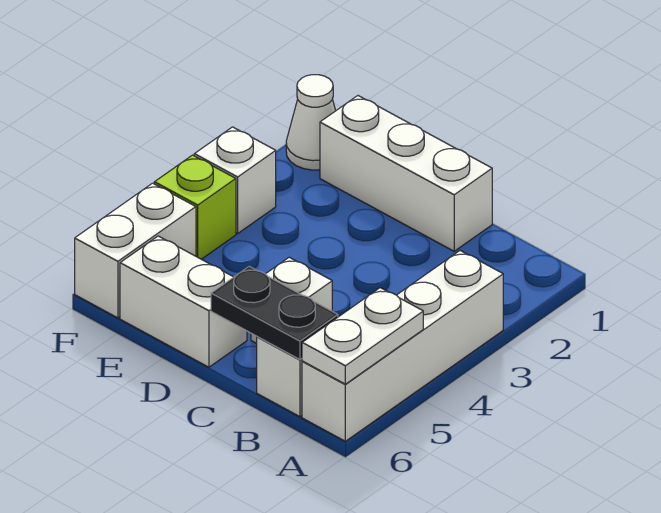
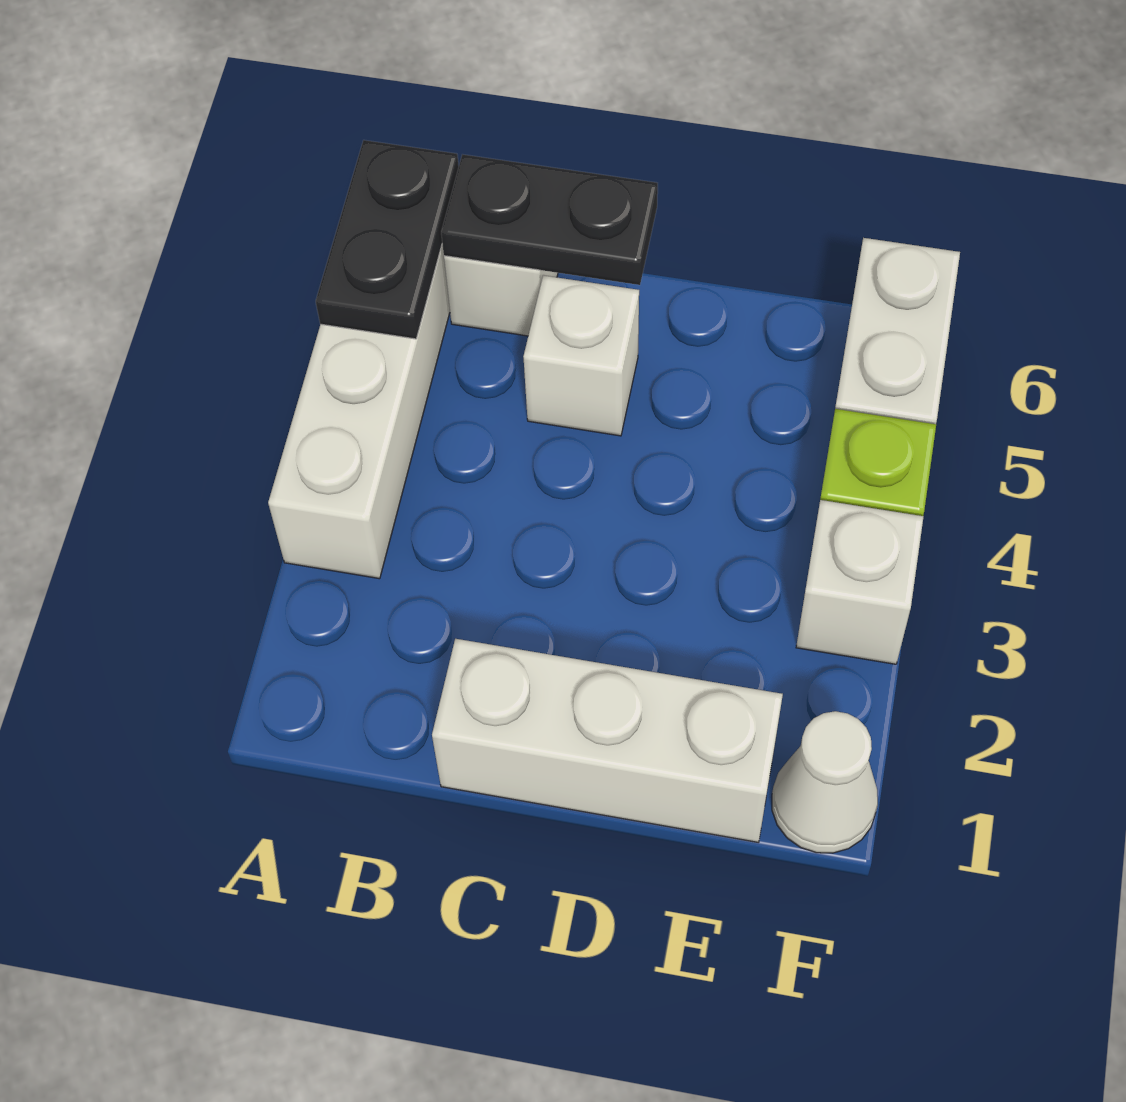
white plate A5:A6 level 2 -> black plate A5:A6 level 2
white brick D6:E6 level 1 -> none

